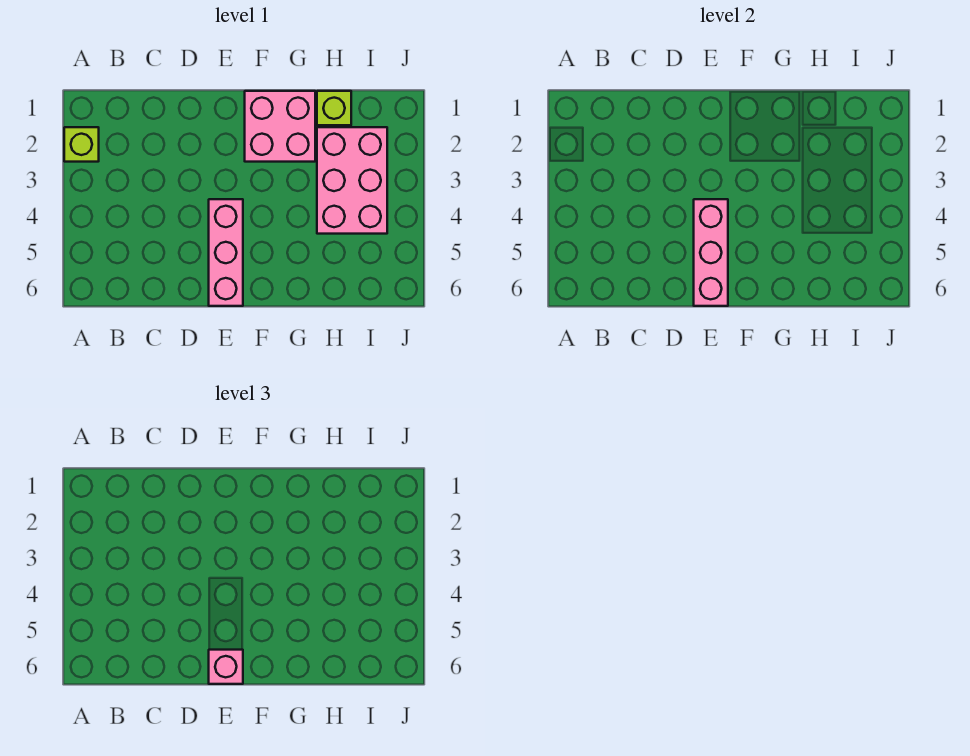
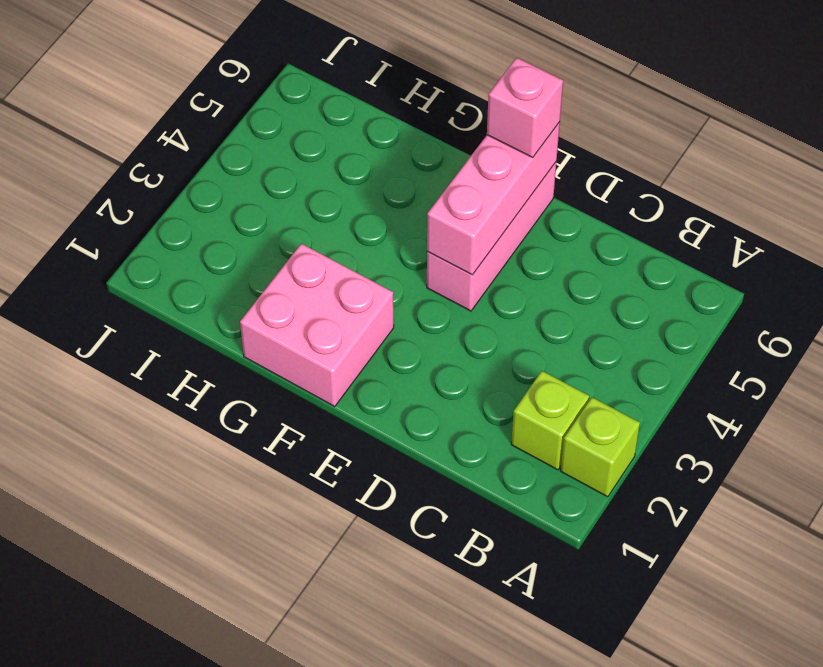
lime brick H1 level 1 -> lime brick B2 level 1
pink brick H2:I4 level 1 -> none

